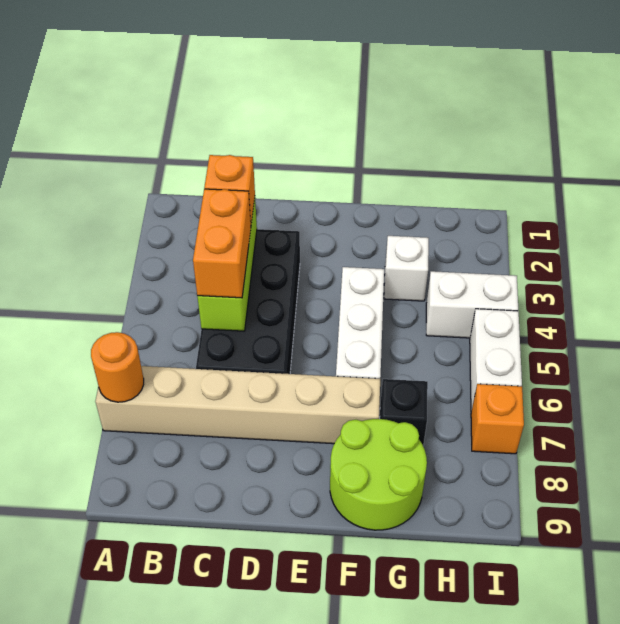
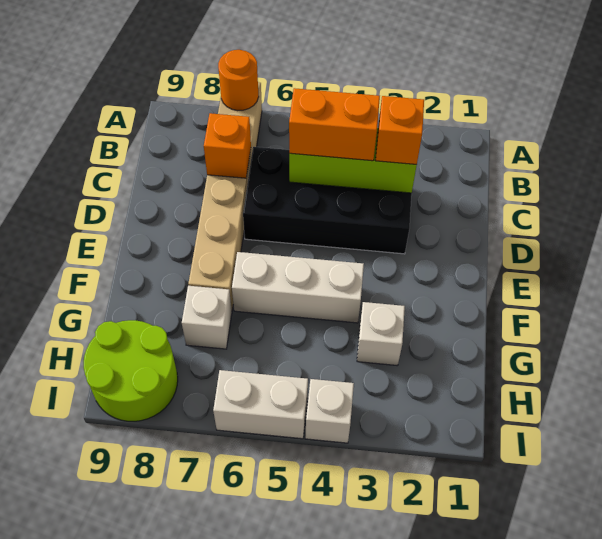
lime round brick F8:G9 level 1 -> lime round brick H8:I9 level 1
black brick G7 level 1 -> white brick G7 level 1
white brick H4:I4 level 1 -> white brick I4 level 1
orange brick I7 level 1 -> orange brick C7 level 2

